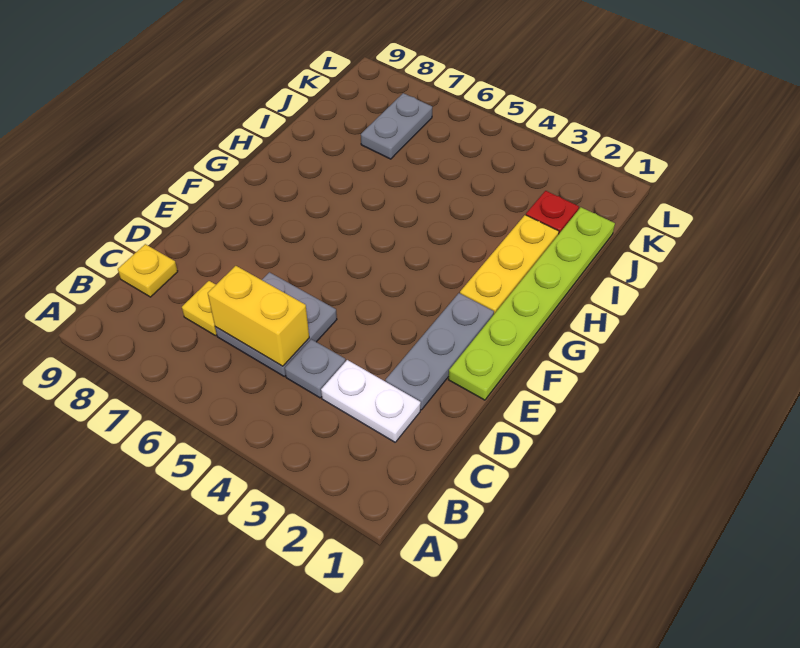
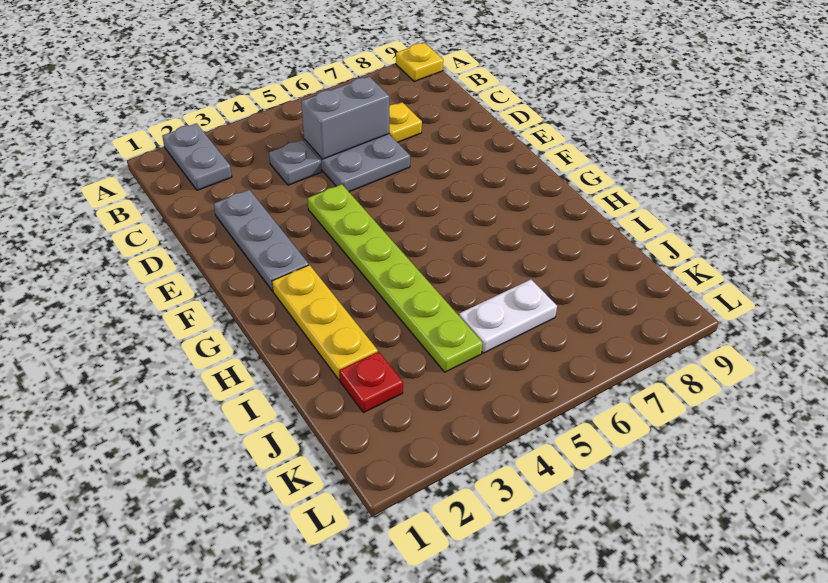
white plate C2:C3 level 1 -> white plate J5:J6 level 1
yellow brick C5:C6 level 2 -> grey brick C5:C6 level 2
yellow plate C9 level 1 -> yellow plate A9 level 1
lime plate E1:J1 level 1 -> lime plate E4:J4 level 1
grey plate J7:K7 level 1 -> grey plate A2:B2 level 1

